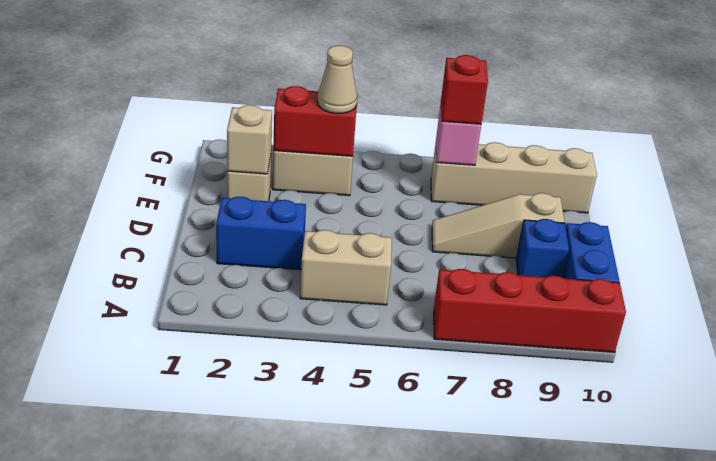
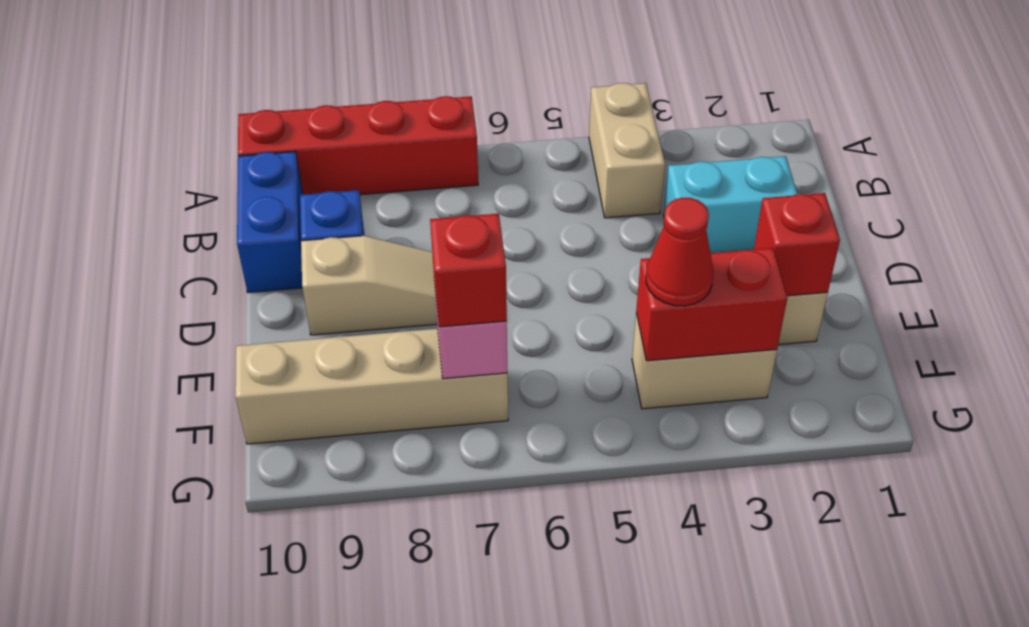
tan brick B4:B5 level 1 -> tan brick A4:B4 level 1
blue brick C2:C3 level 1 -> cyan brick C2:C3 level 1
tan brick E2 level 2 -> red brick E2 level 2
tan cone F4 level 3 -> red cone F4 level 3

